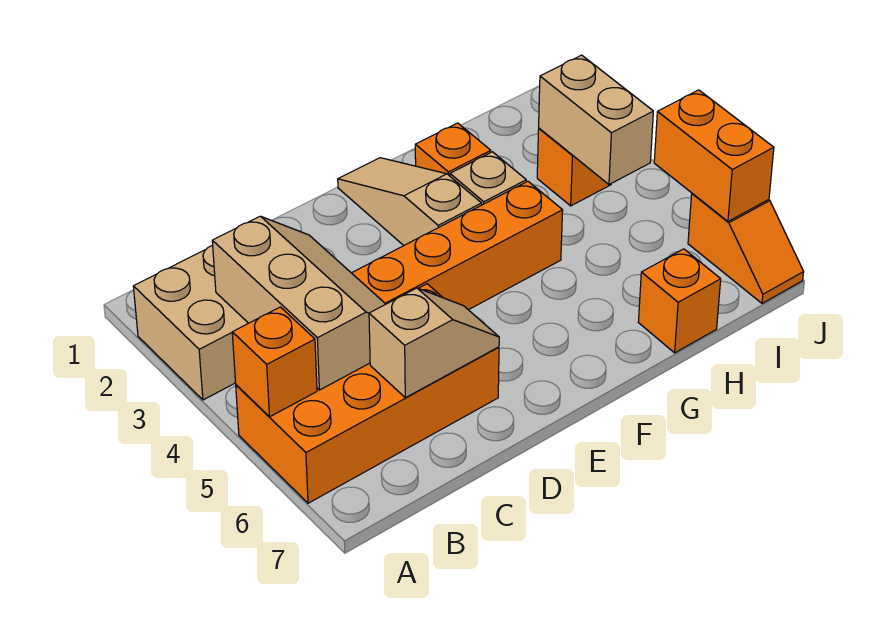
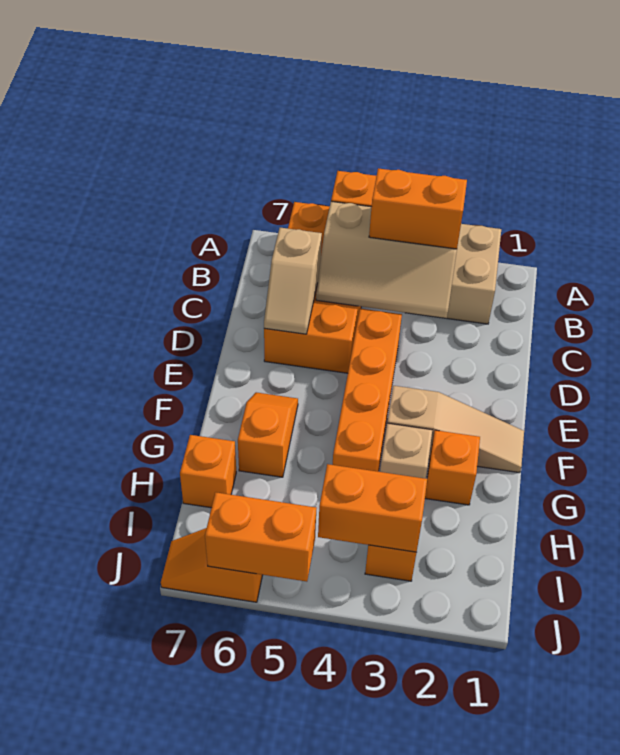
none -> orange brick B3:B4 level 3
none -> orange slope F6:G6 level 1 top G
tan brick I3:I4 level 2 -> orange brick I3:I4 level 2

